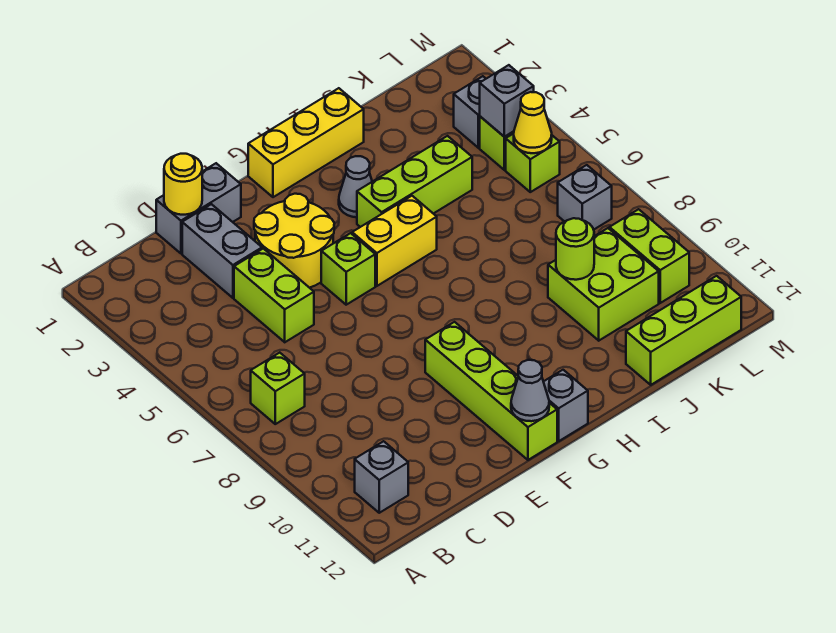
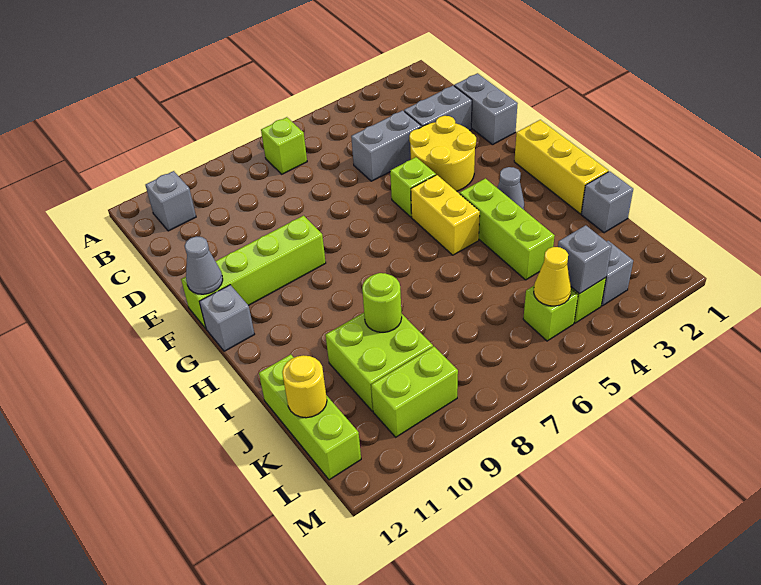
yellow round brick D1 level 2 -> yellow round brick K12 level 2
lime brick D4:D5 level 1 -> grey brick D4:D5 level 1
grey brick L7 level 1 -> grey brick J1 level 1

